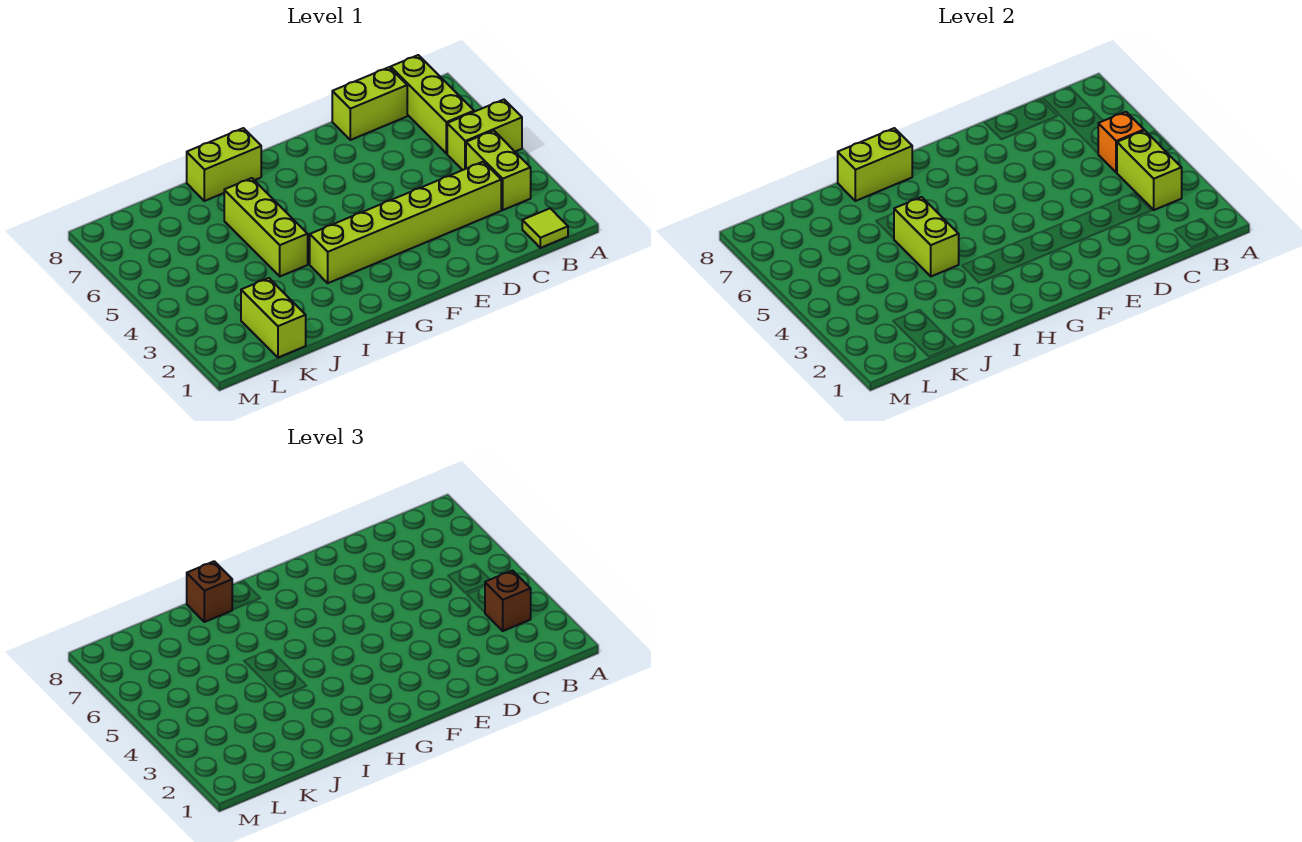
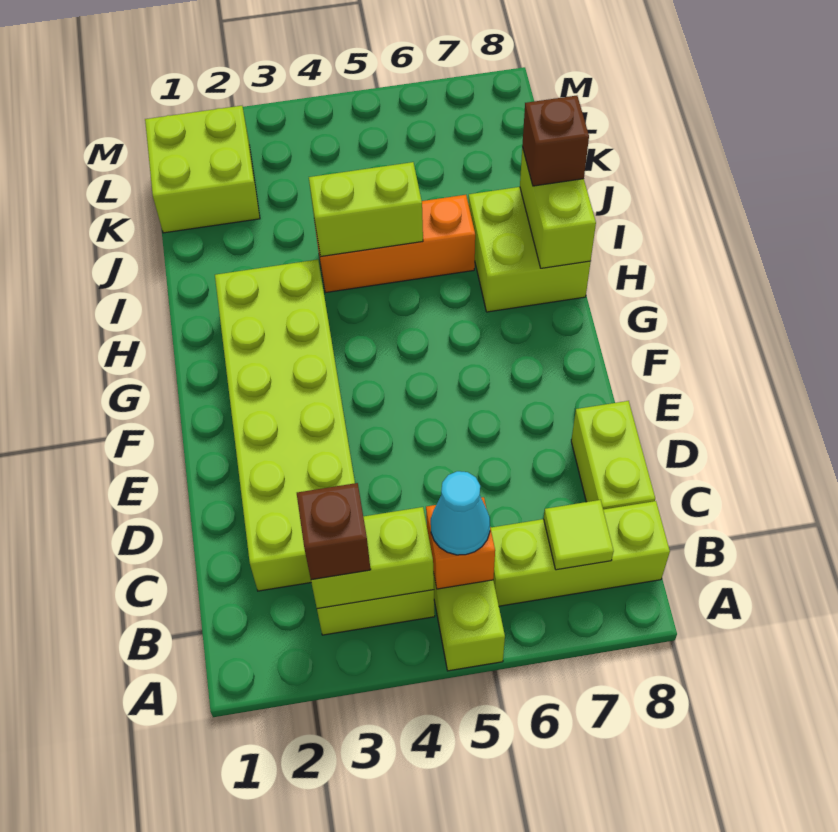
lime tile B1 level 1 -> lime tile B7 level 2
none -> cyan cone B5 level 3
lime brick C3:H3 level 1 -> lime brick C2:H3 level 1
lime brick H8:I8 level 1 -> lime brick H7:I8 level 1
lime brick I4:I6 level 1 -> orange brick I4:I6 level 1
lime brick K1:K2 level 1 -> lime brick K1:L2 level 1

